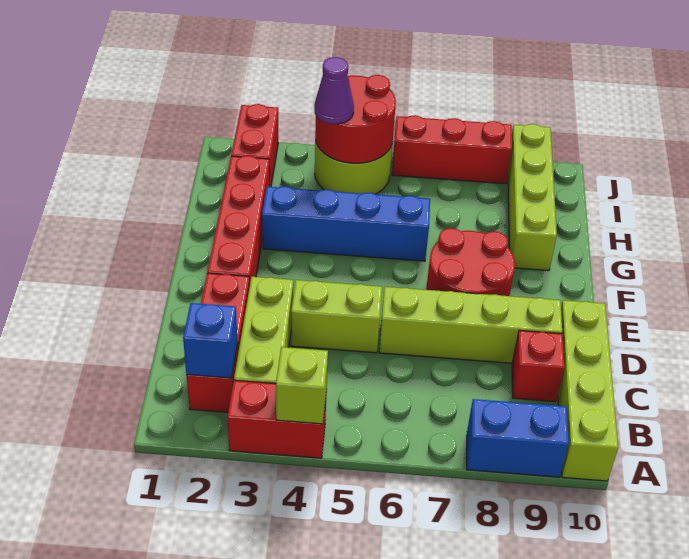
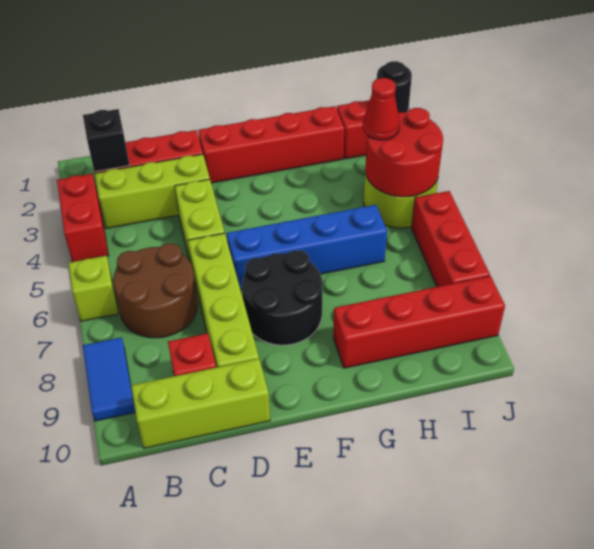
lime brick A4 level 2 -> lime brick A6 level 1
blue brick A8:A9 level 1 -> blue tile A8:A9 level 1
lime brick A10:D10 level 1 -> lime brick B10:D10 level 1
blue brick B2 level 2 -> black brick B2 level 2
none -> brown round brick B6:C7 level 1
red round brick E7:F8 level 1 -> black round brick E7:F8 level 1
blue brick G3:G6 level 1 -> blue brick E6:H6 level 1
lime brick G9:J9 level 1 -> red brick G9:J9 level 1
purple cone I4 level 3 -> red cone I4 level 3
none -> black round brick J2 level 2

